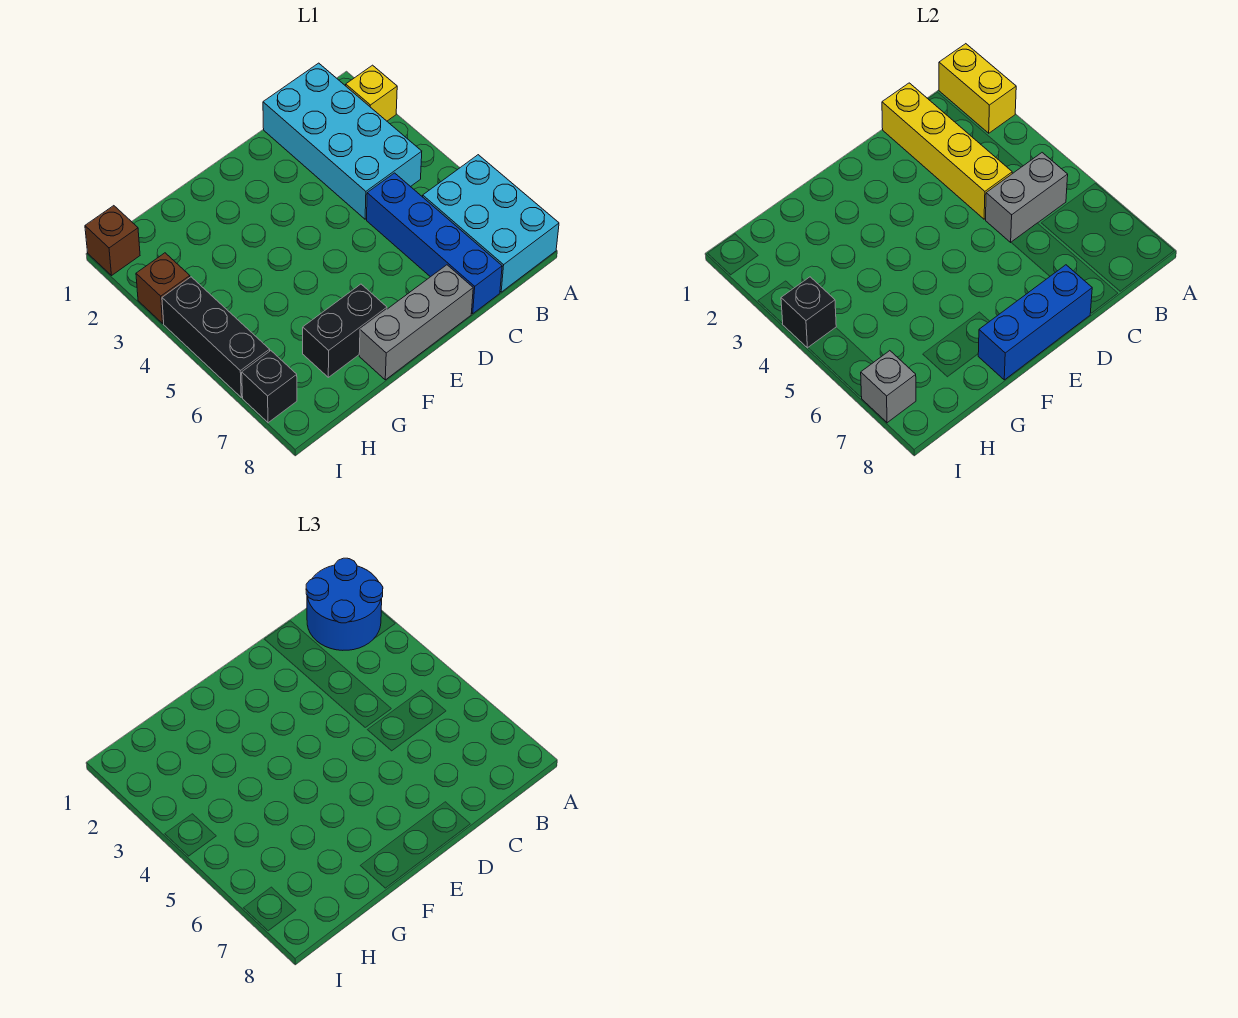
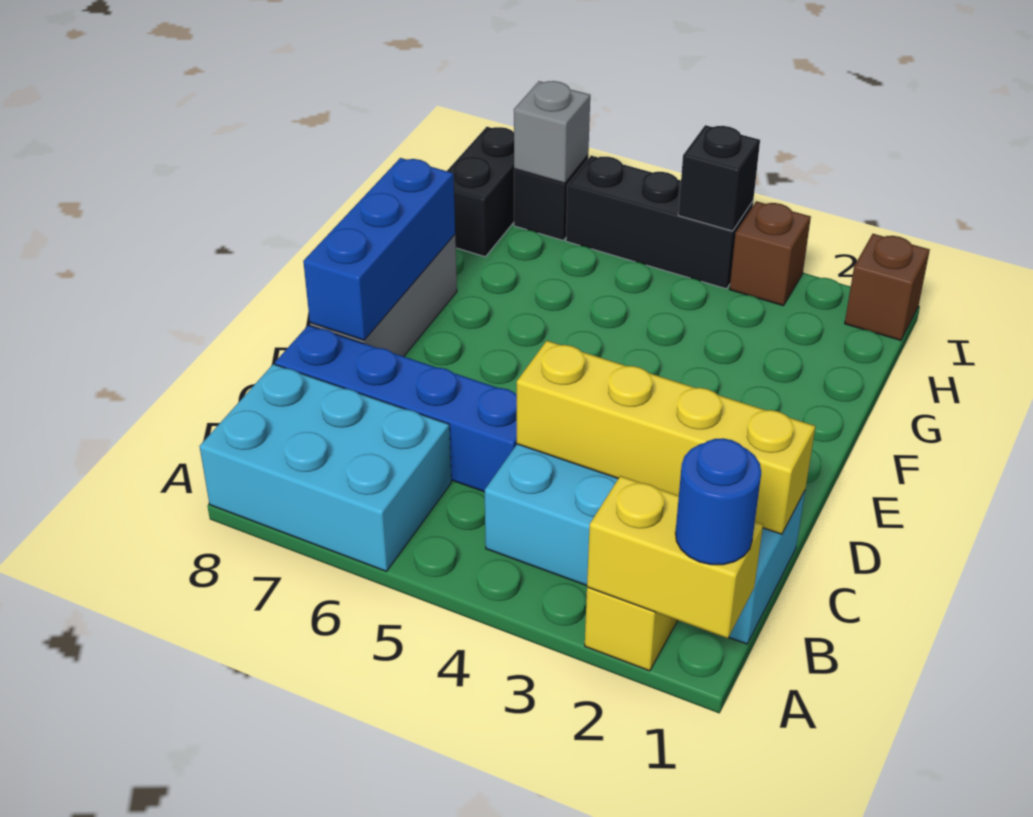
blue round brick A1:B2 level 3 -> blue round brick A1 level 3
grey brick B5:C5 level 2 -> none
black brick F7:G7 level 1 -> black brick H8:I8 level 1

